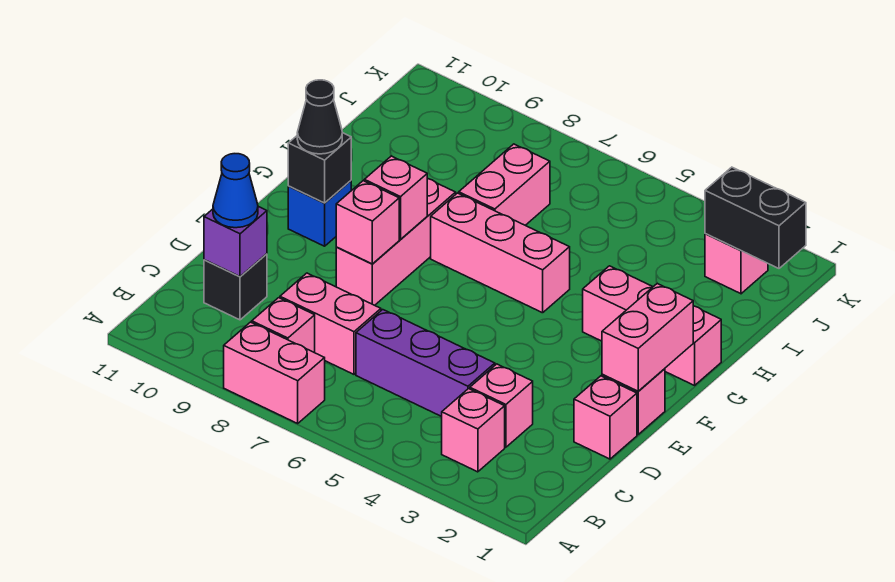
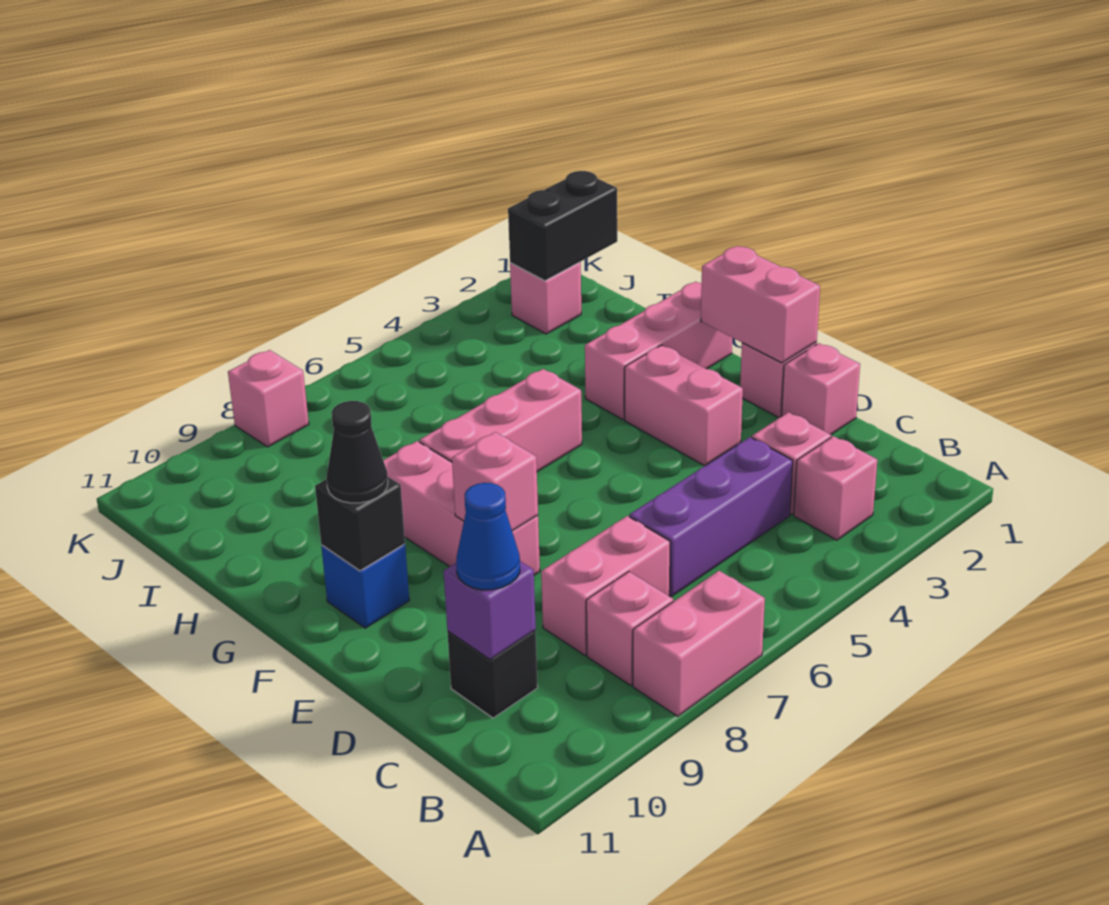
pink brick F8 level 2 -> pink brick K8 level 1
pink brick H7:I7 level 1 -> pink brick E3:F3 level 1

